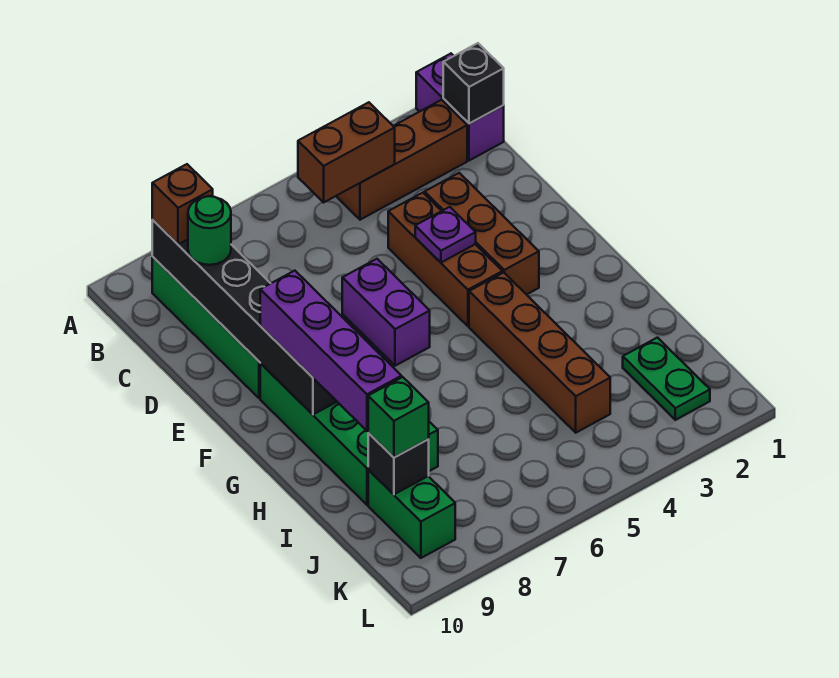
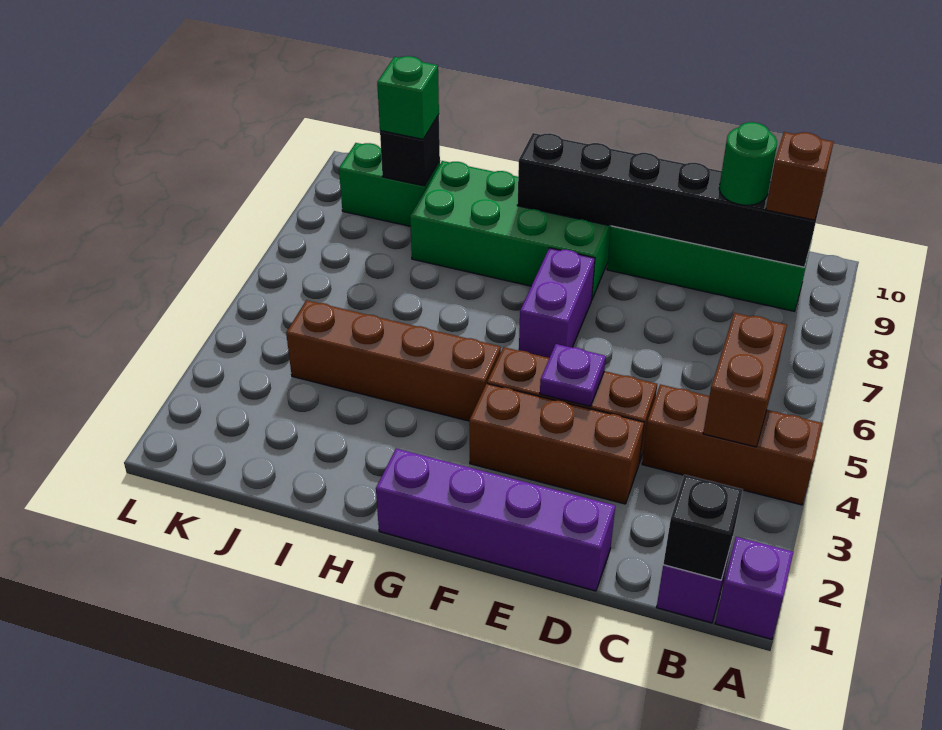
brown brick B2:B4 level 1 -> brown brick A4:C4 level 1
purple brick E6:F6 level 1 -> purple brick F6:F7 level 1
purple brick F9:I9 level 3 -> purple brick D1:G1 level 1
green plate J2:K2 level 1 -> none

